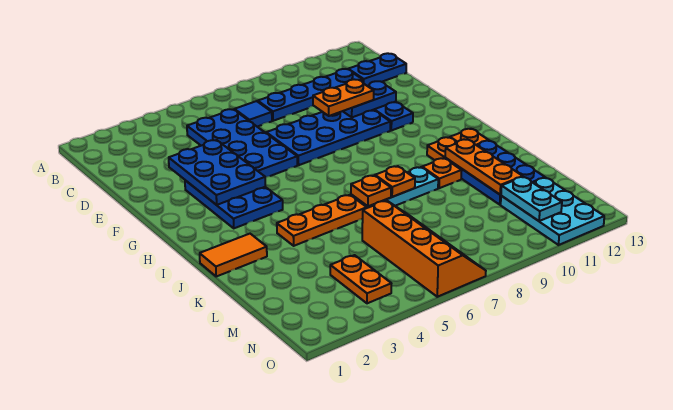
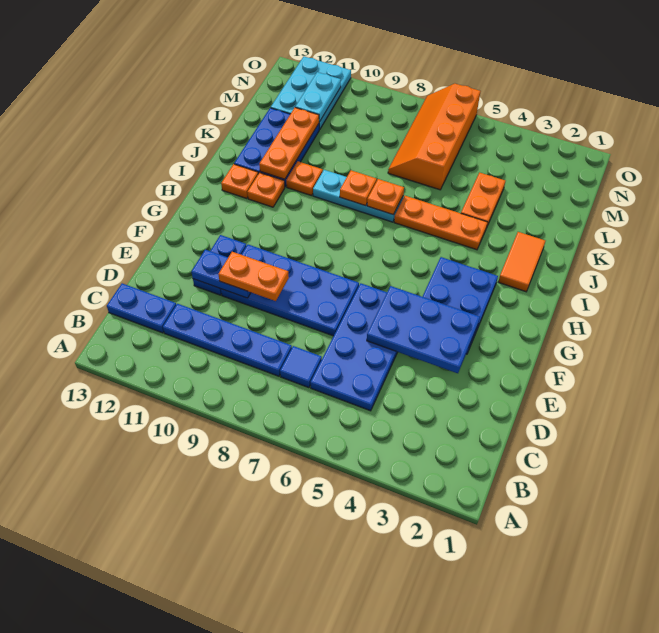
blue plate E3:G4 level 2 -> blue plate E3:F5 level 2
orange tile J1:J2 level 1 -> orange tile I2:J2 level 1
orange plate M4:N4 level 1 -> orange plate K4:L4 level 1

